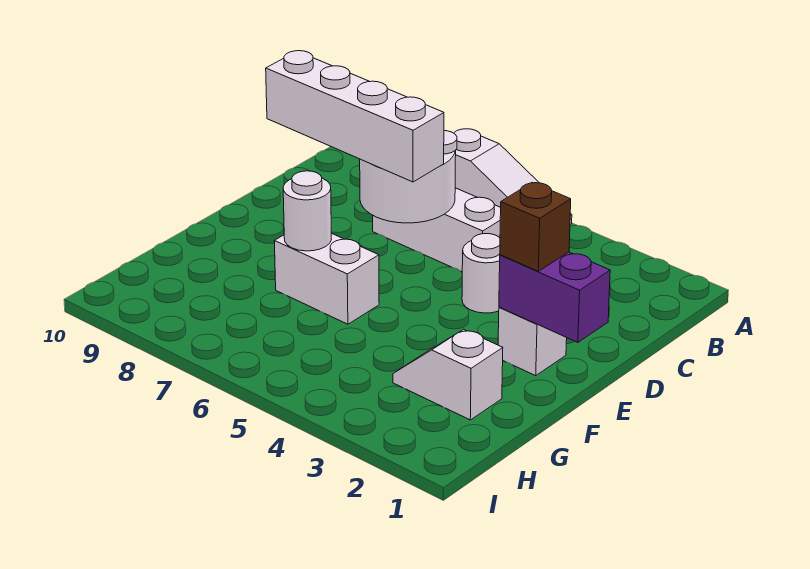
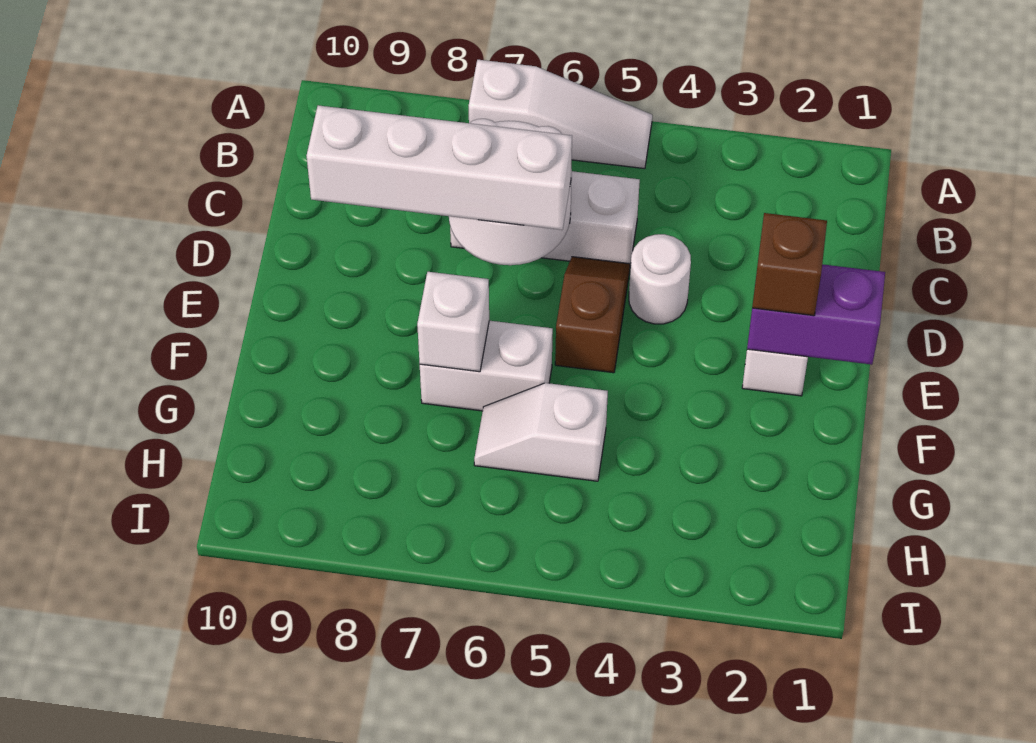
none -> brown slope D5:E5 level 1 top E
white round brick F7 level 2 -> white brick F7 level 2
white slope G2:G3 level 1 top 2 -> white slope G5:G6 level 1 top 5

